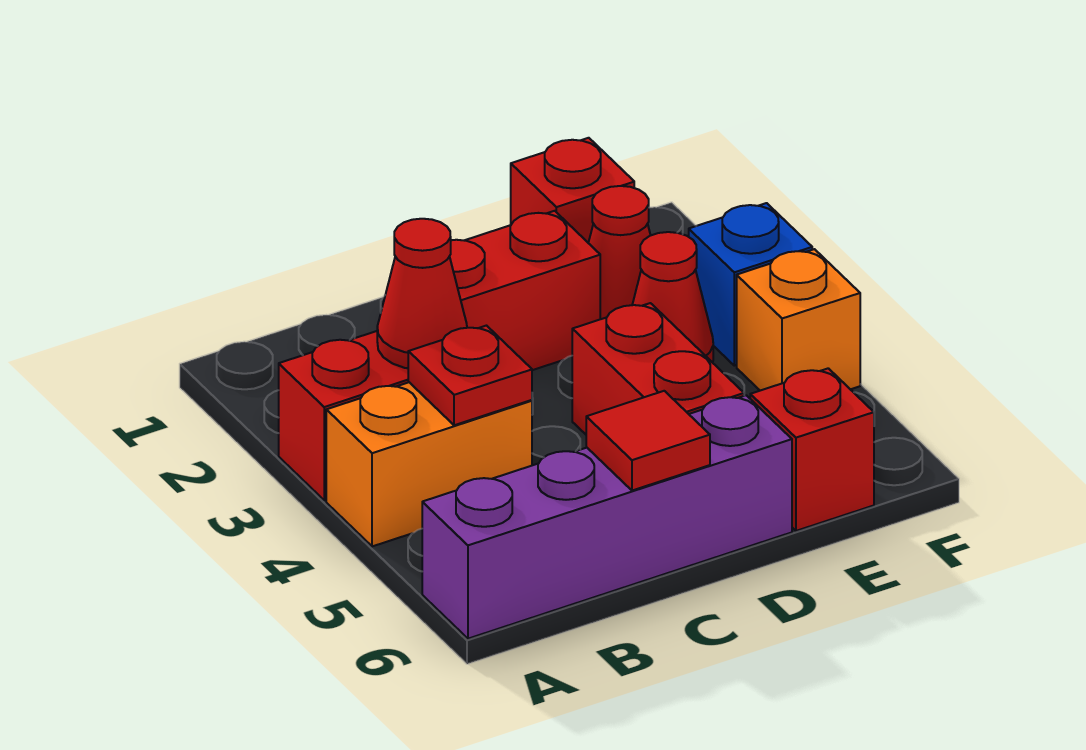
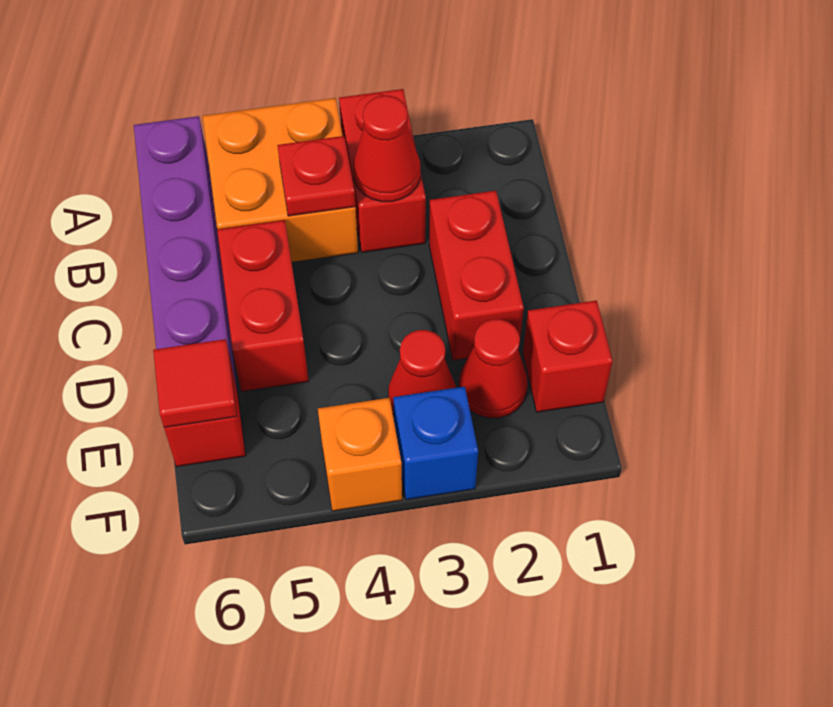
orange brick A4:B4 level 1 -> orange brick A4:B5 level 1
red tile C6 level 2 -> red tile E6 level 2
red brick D4:D5 level 1 -> red brick C5:D5 level 1

